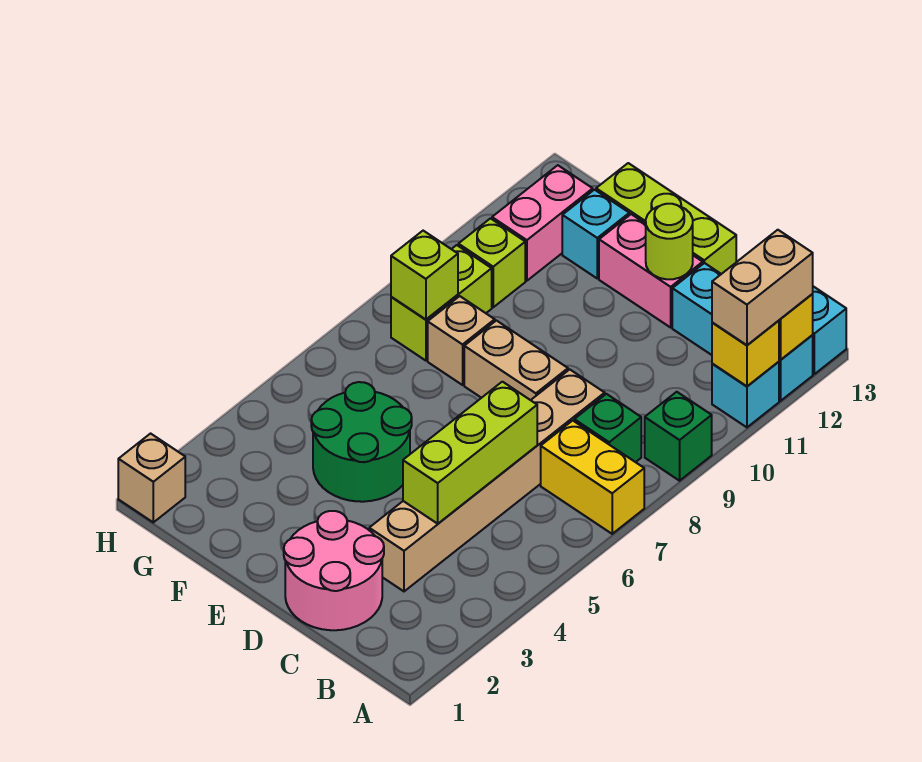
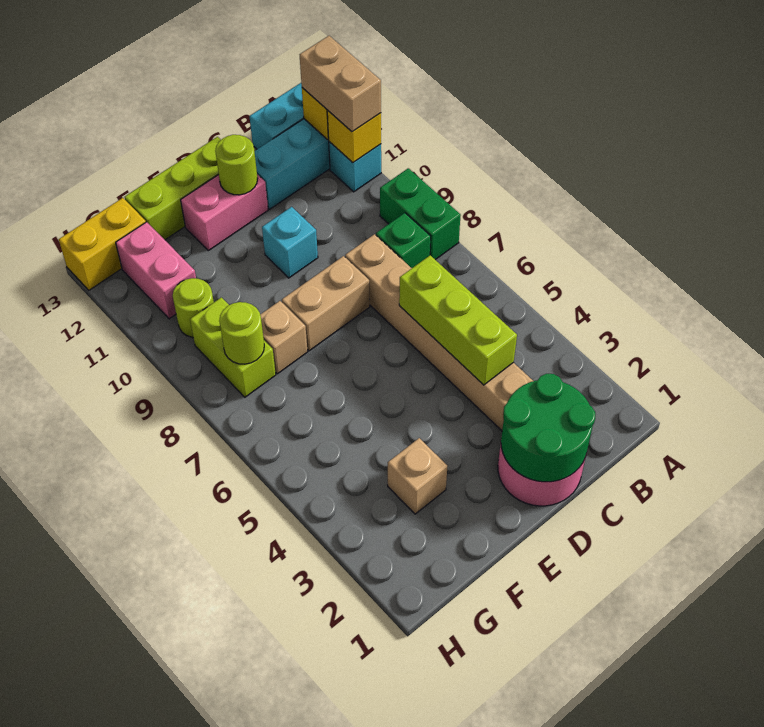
yellow brick A7:B7 level 1 -> yellow brick G13:H13 level 1
green brick A9 level 1 -> green brick A8:A9 level 1
green round brick E4:F5 level 1 -> green round brick C1:D2 level 2
cyan brick F12 level 1 -> cyan brick D10 level 1
lime brick G8 level 2 -> lime round brick G8 level 2
lime brick G10 level 1 -> lime round brick G10 level 1
tan brick H1 level 1 -> tan brick F3 level 1

